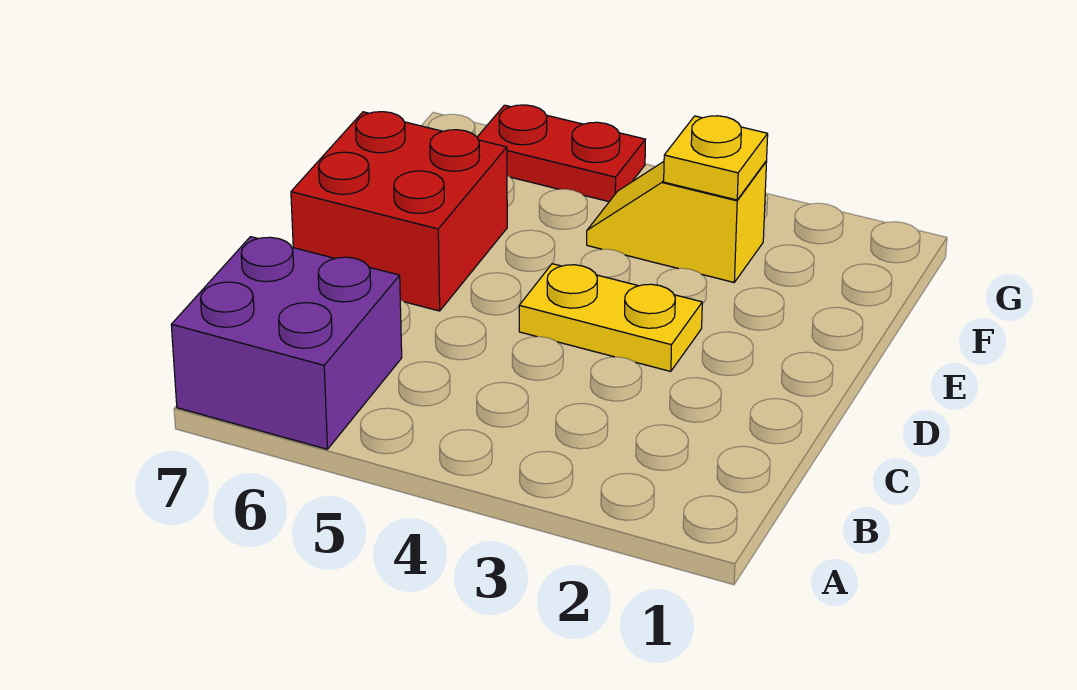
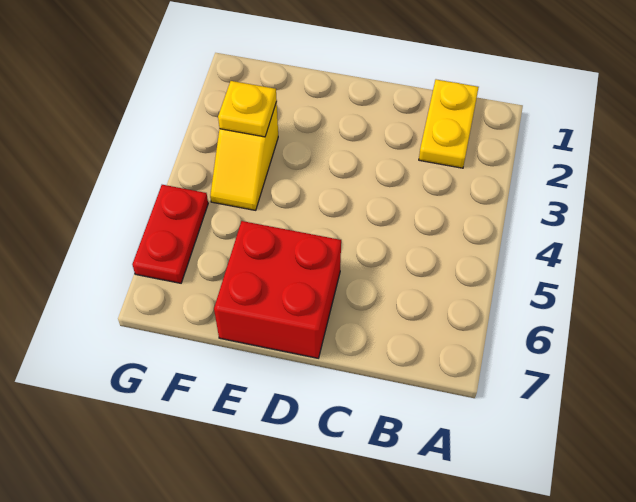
purple brick A6:B7 level 1 -> none
yellow plate D3:D4 level 1 -> yellow plate B1:B2 level 1

